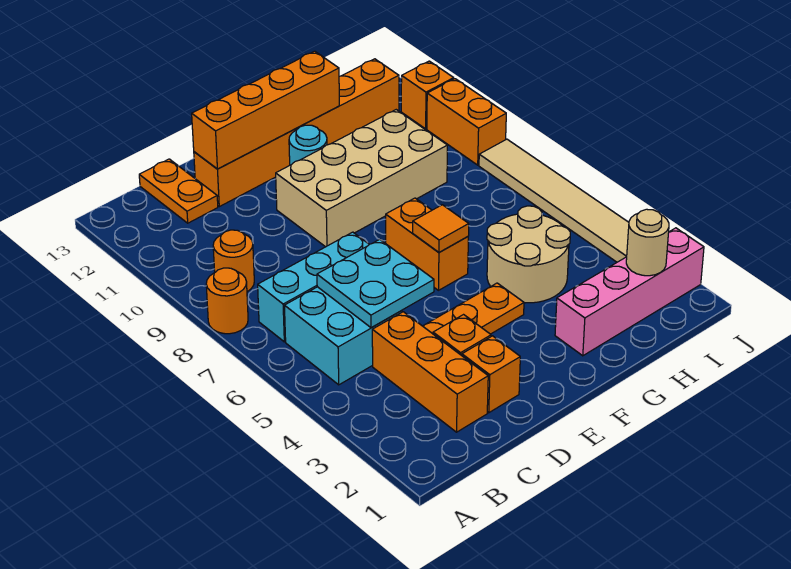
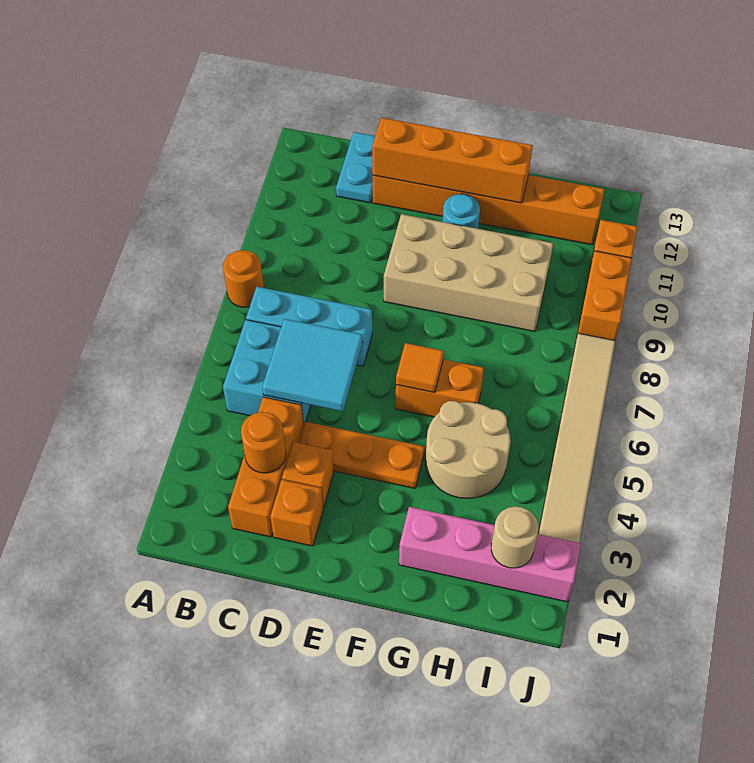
orange round brick B9 level 1 -> orange round brick C3 level 2
cyan plate C5:D6 level 2 -> cyan tile C5:D6 level 2
orange plate C12:C13 level 1 -> cyan plate C12:C13 level 1
orange brick F6:F7 level 1 -> orange brick F6:G6 level 1

